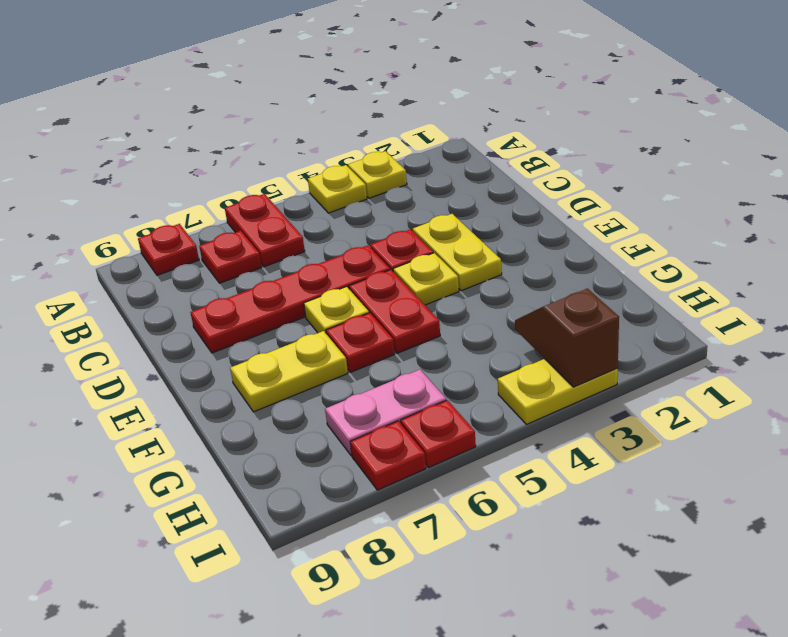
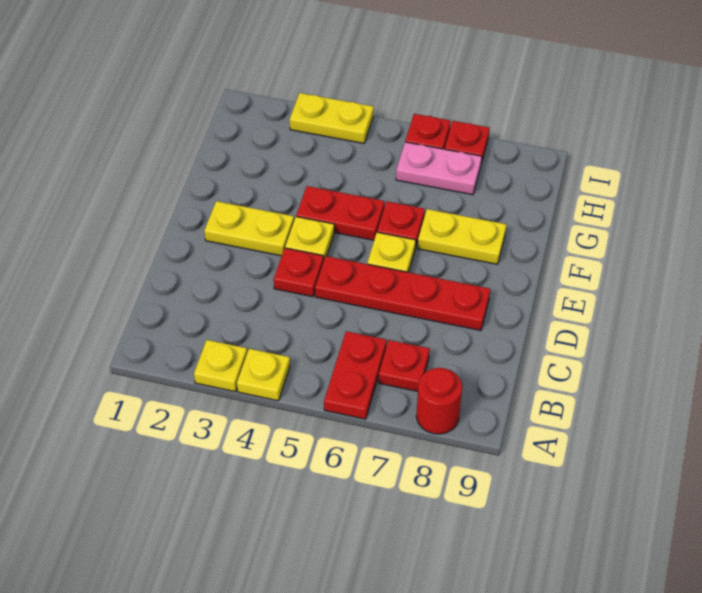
red plate A8 level 1 -> red round brick A8 level 1
yellow plate D3:E3 level 1 -> yellow plate E2:E3 level 1
red plate E5:F5 level 1 -> red plate F4:F5 level 1
brown slope H3:I3 level 2 top I -> none

